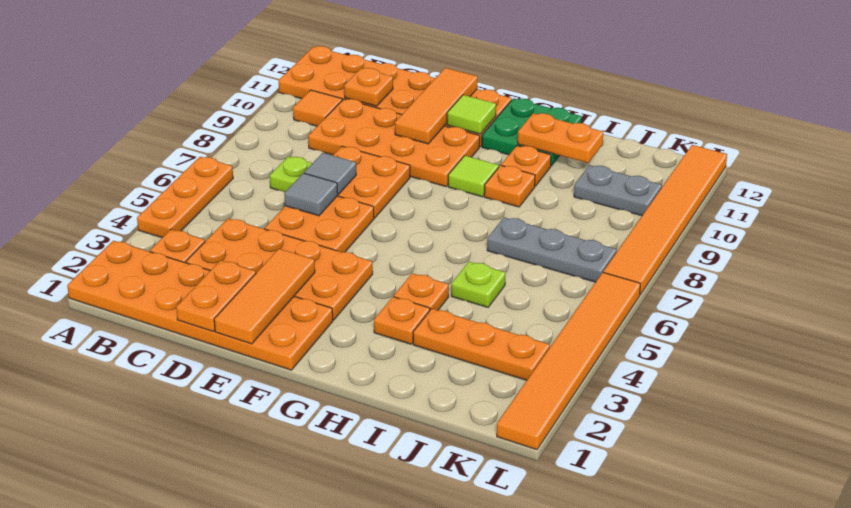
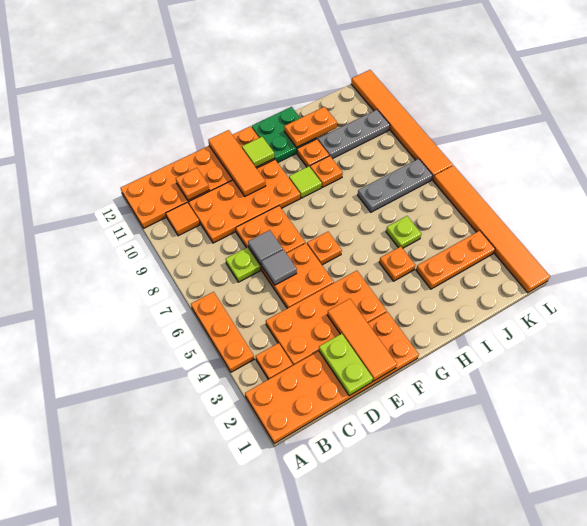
orange plate D1:D2 level 2 -> lime plate D1:D2 level 2
orange plate H3 level 1 -> orange plate F6 level 1
grey plate J10:K10 level 1 -> grey plate I10:K10 level 1

